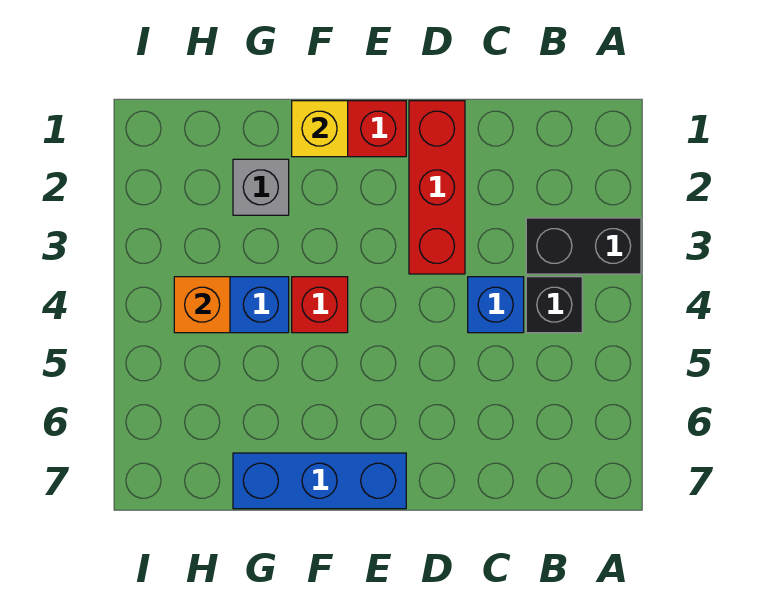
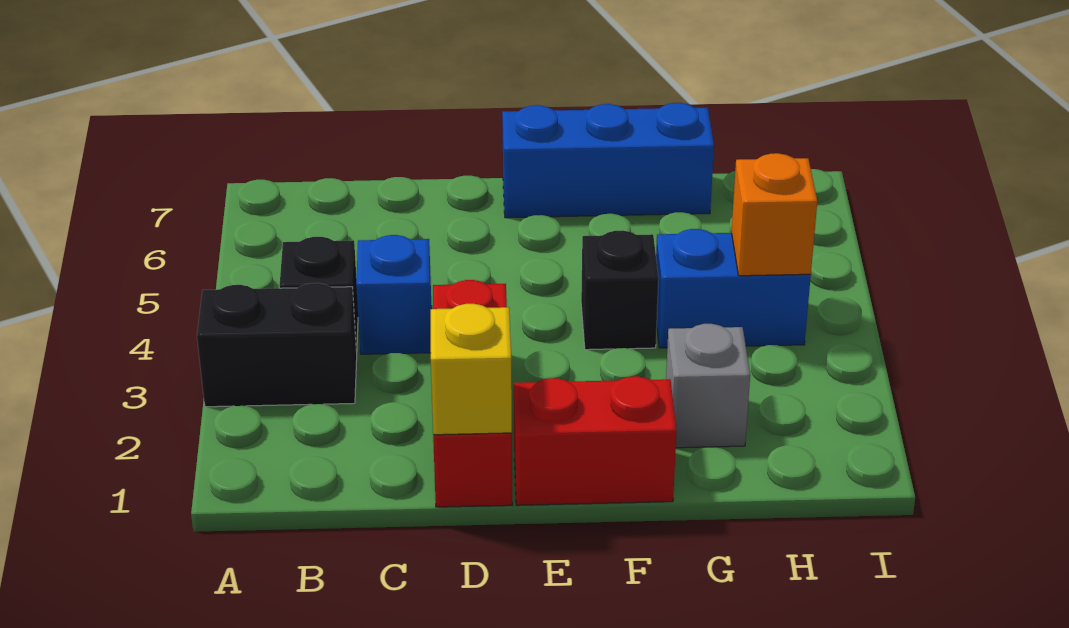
yellow brick F1 level 2 -> yellow brick D1 level 2
red brick F4 level 1 -> black brick F4 level 1

